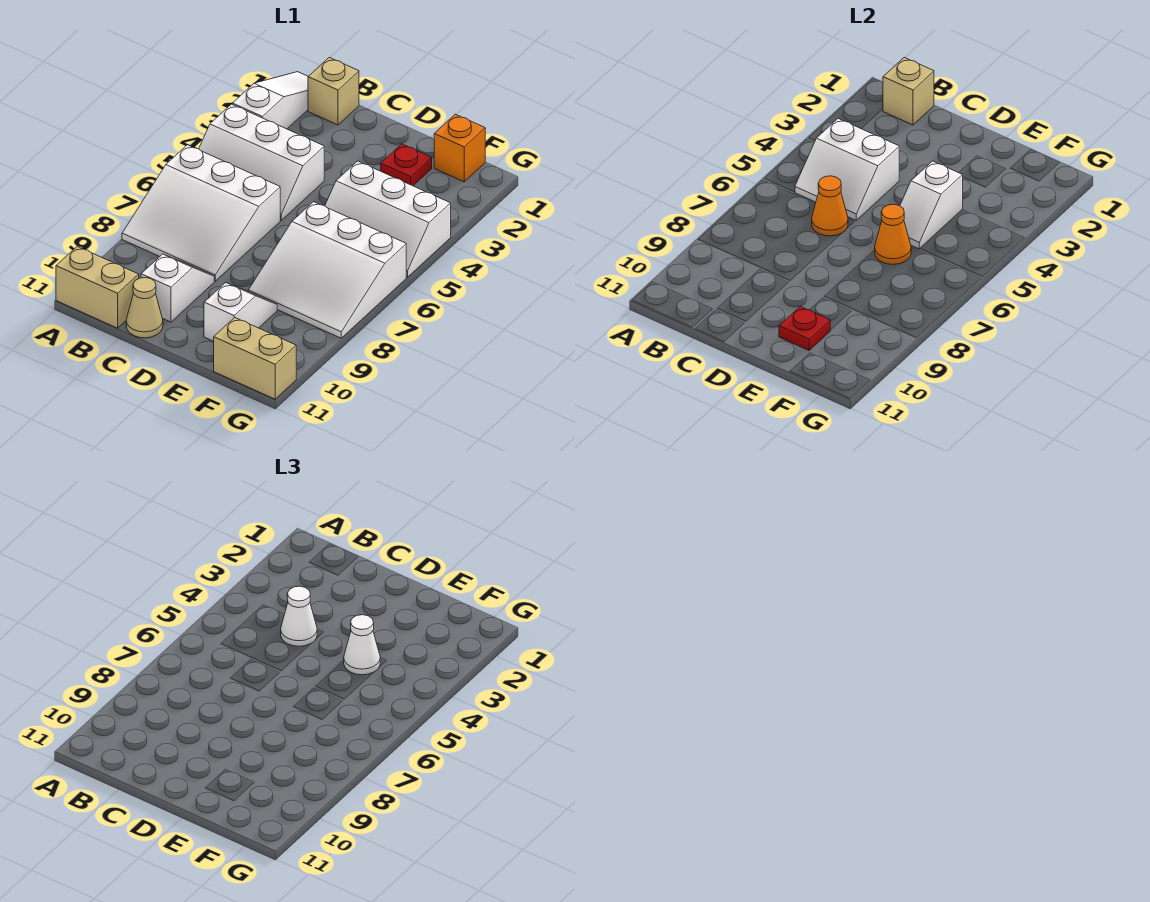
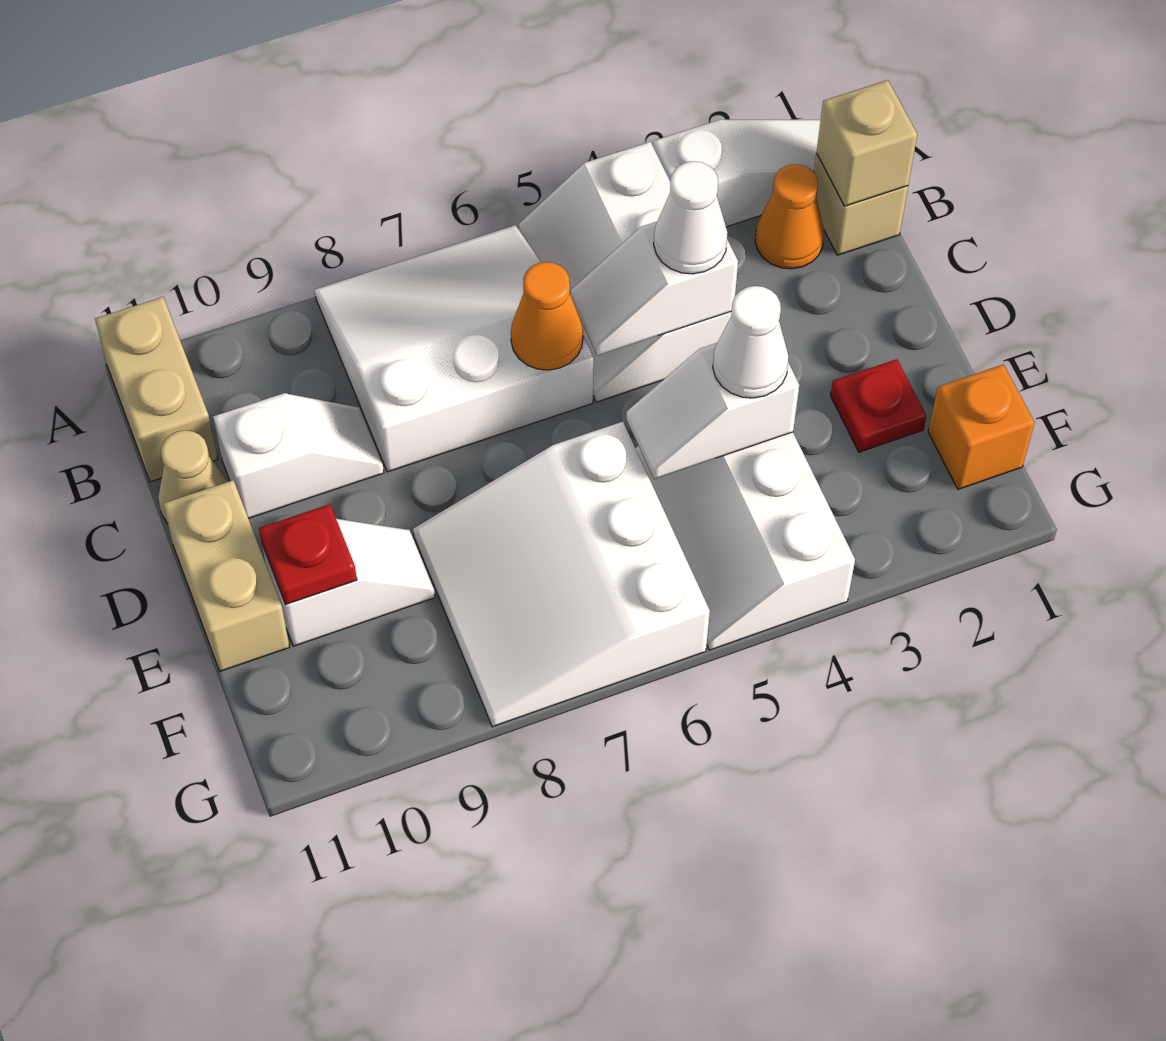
white slope A6:C8 level 1 top 6 -> white slope A6:C8 level 1 top C
white slope B4:C5 level 2 top 4 -> white slope C4:C5 level 2 top 4
orange cone E6 level 2 -> orange cone B2 level 1
tan brick F11:G11 level 1 -> tan brick D11:E11 level 1

